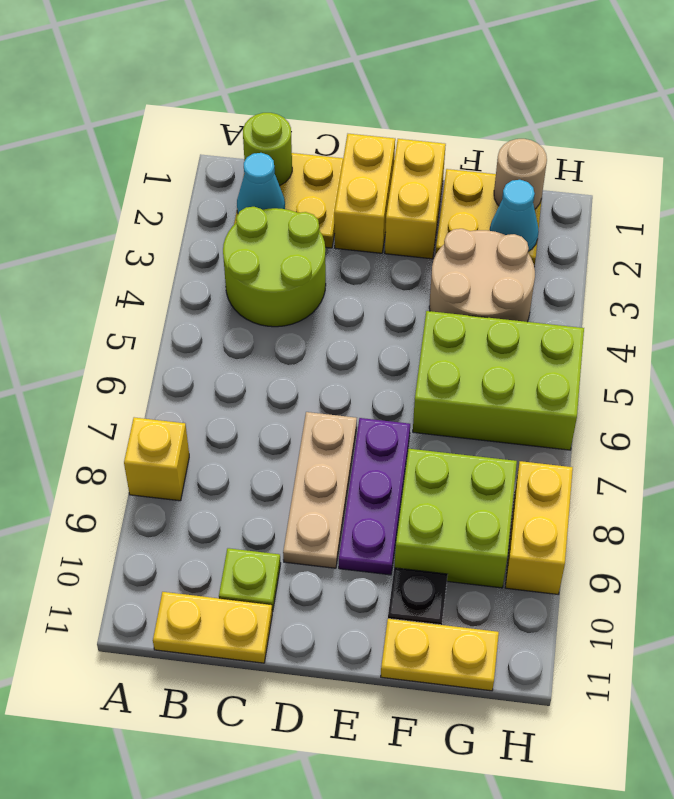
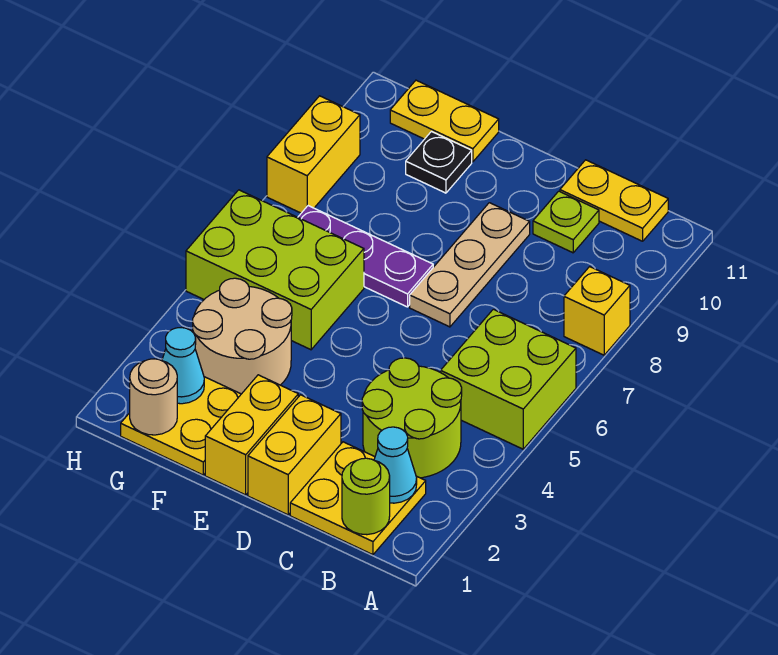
purple plate E7:E9 level 1 -> purple plate E7:G7 level 1
lime brick F8:G9 level 1 -> lime brick A5:B6 level 1

